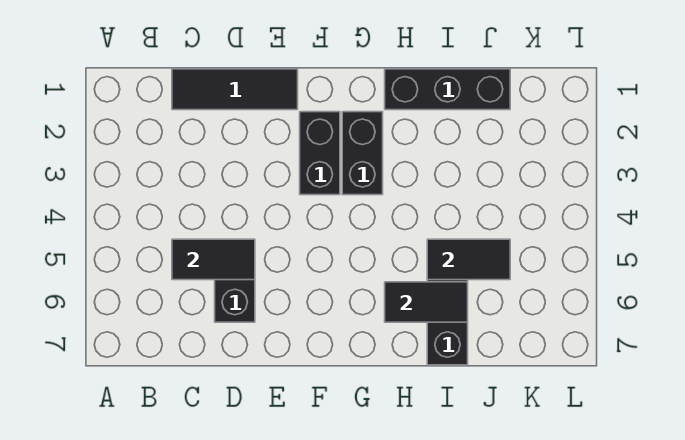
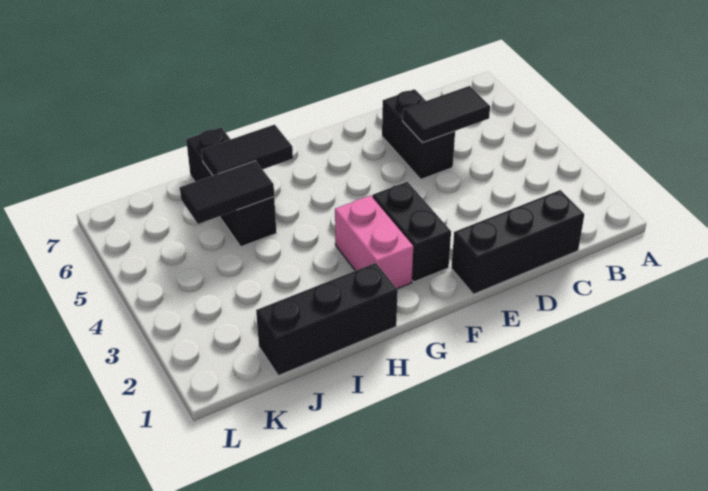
black tile C1:E1 level 1 -> black brick C1:E1 level 1
black brick G2:G3 level 1 -> pink brick G2:G3 level 1

